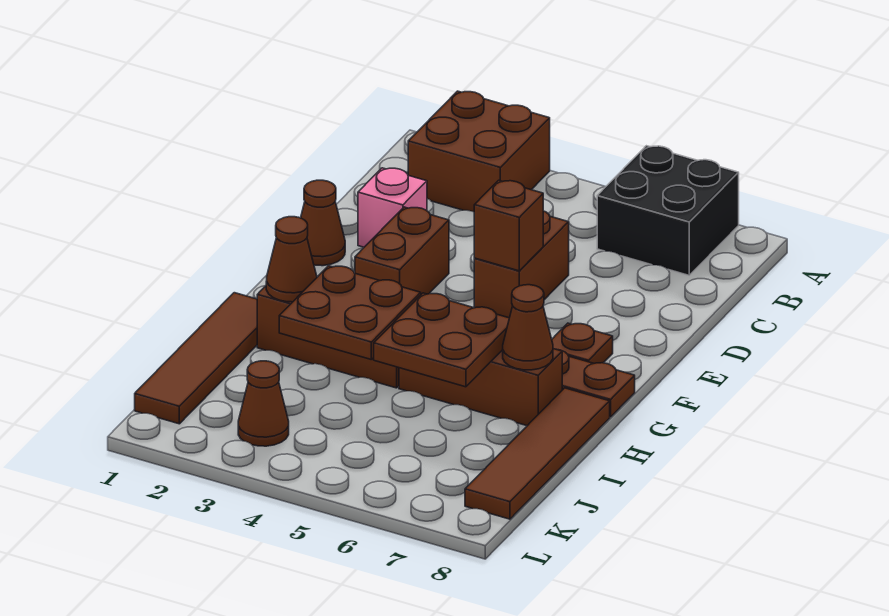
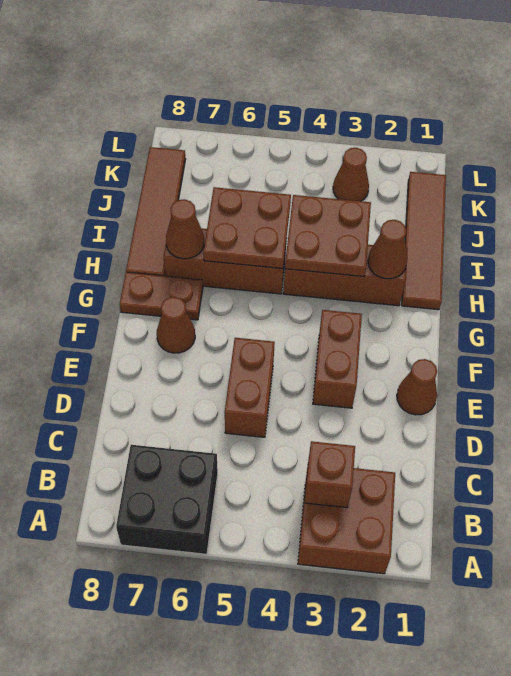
pink brick D2 level 1 -> none
brown brick E5 level 2 -> brown brick B3 level 2
brown plate F7 level 1 -> brown cone F7 level 1

